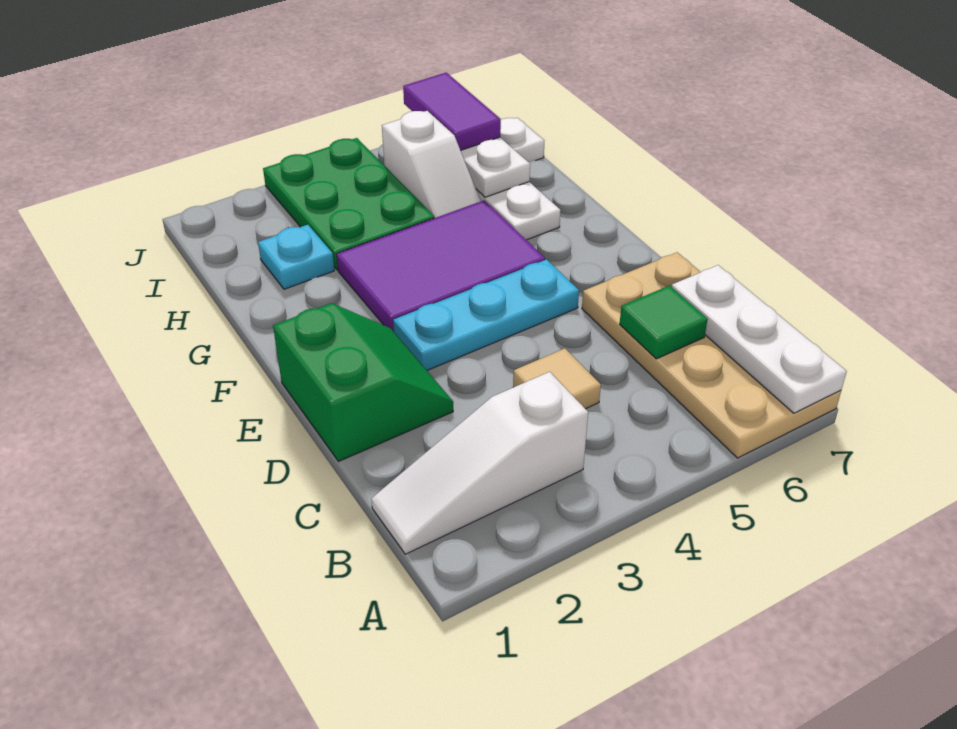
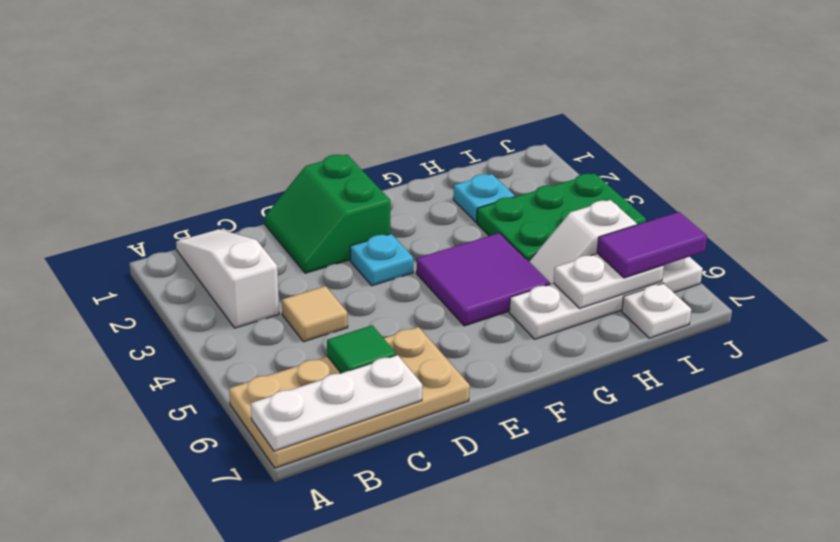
green slope D1:E2 level 1 top 1 -> green slope D1:E2 level 1 top E
cyan plate E3:E5 level 1 -> cyan plate E3 level 1
purple tile F3:G5 level 1 -> purple tile F4:G5 level 1

